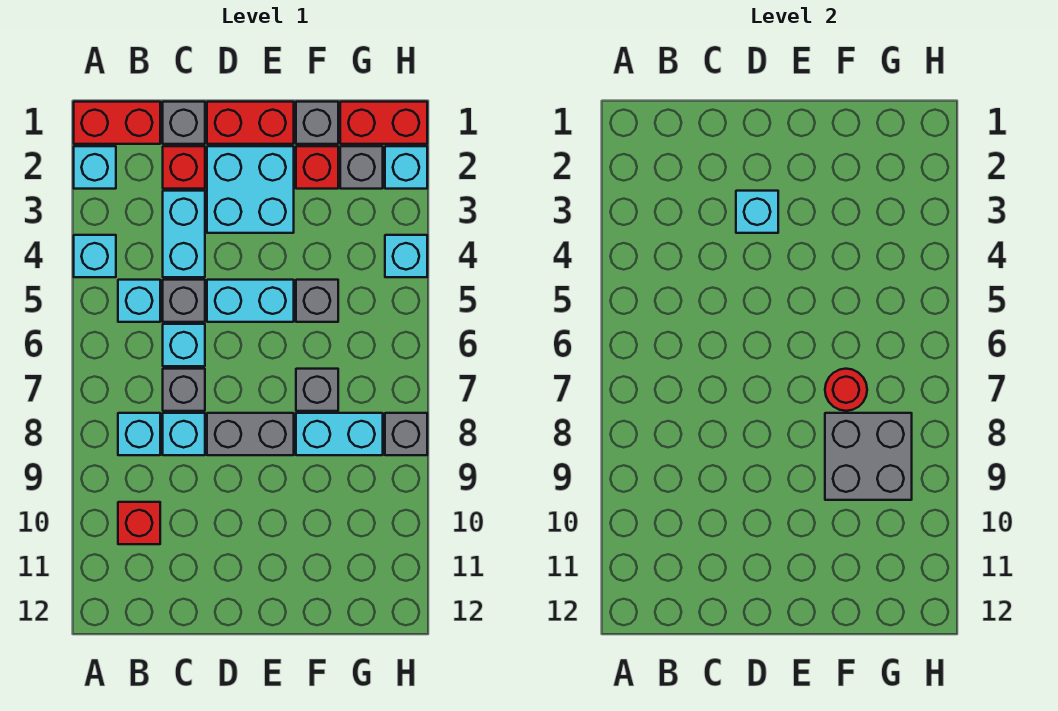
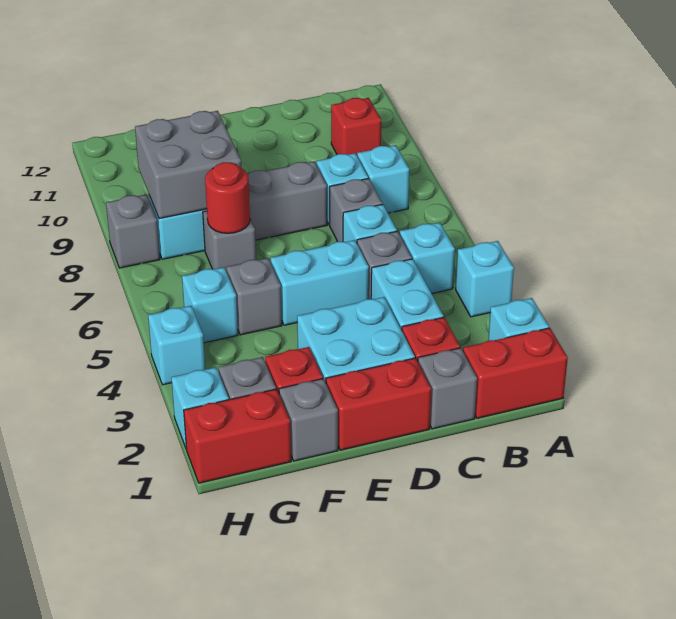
cyan brick D3 level 2 -> cyan brick G5 level 1

